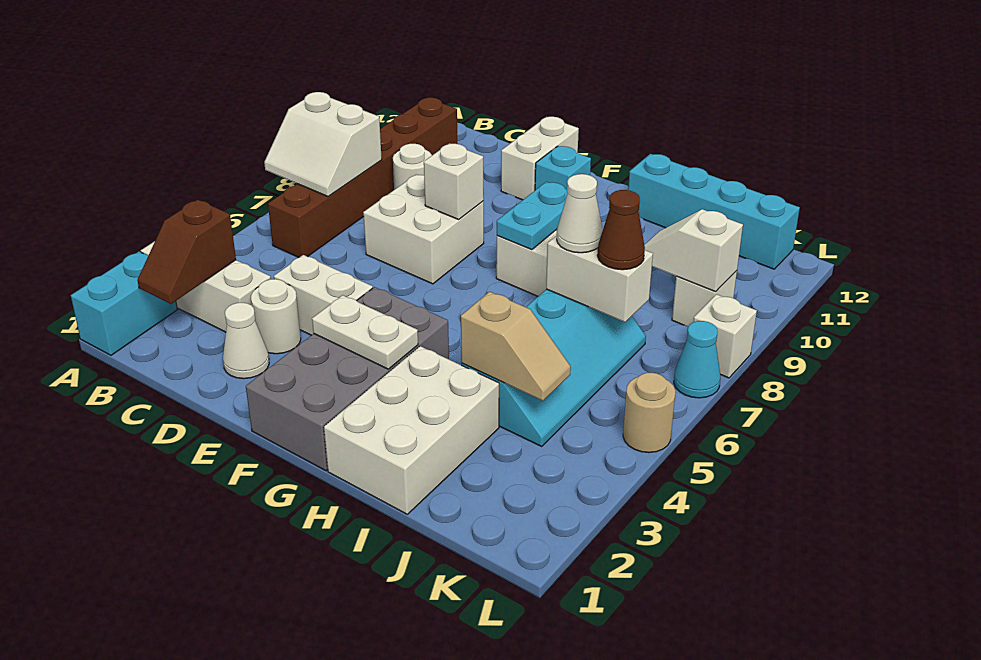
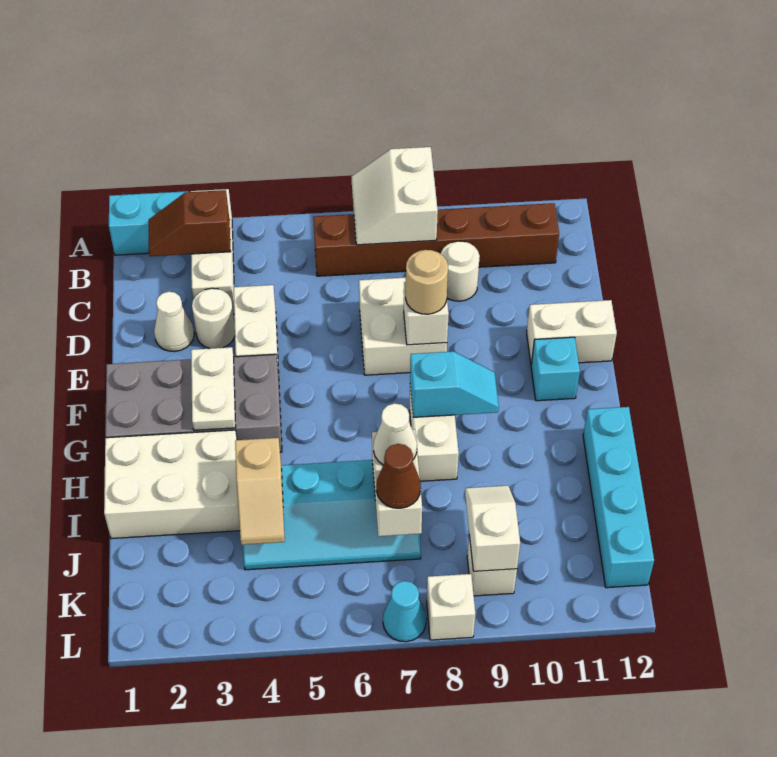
cyan plate G8:G9 level 2 -> cyan slope G8:G9 level 2 top 8
tan round brick L5 level 1 -> tan round brick E8 level 3

